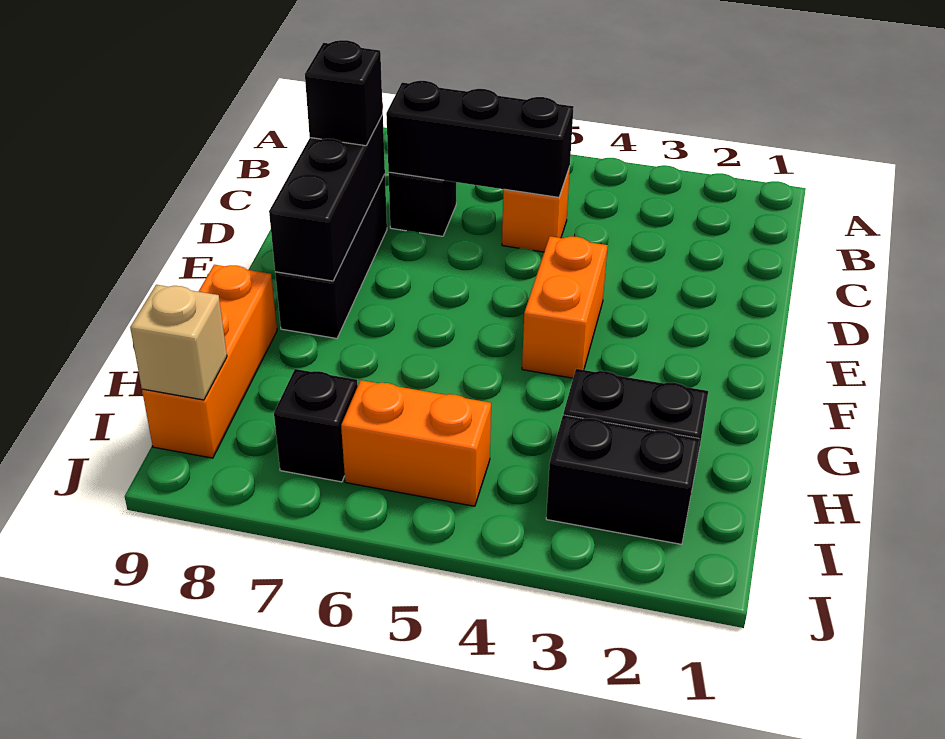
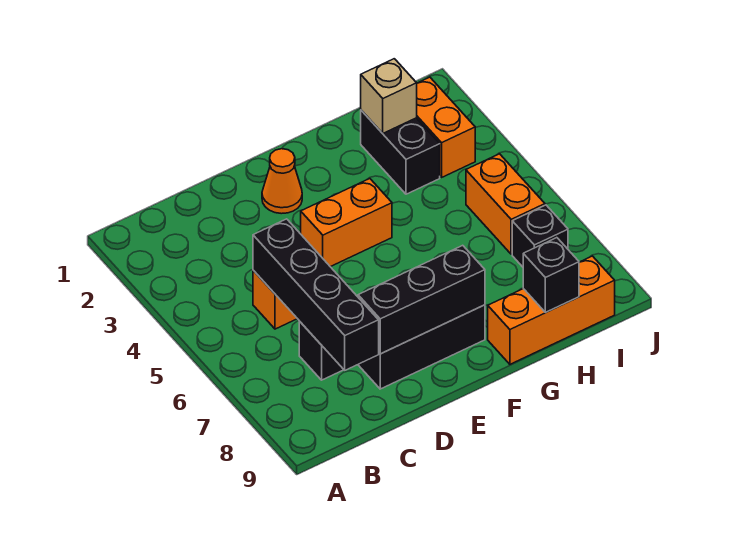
black brick C5:C7 level 2 -> black brick C5:C8 level 2
black brick D8 level 3 -> black brick H9 level 2
none -> orange cone E2 level 1
black brick I2:I3 level 1 -> orange brick I2:I3 level 1
tan brick I9 level 2 -> tan brick H2 level 2

